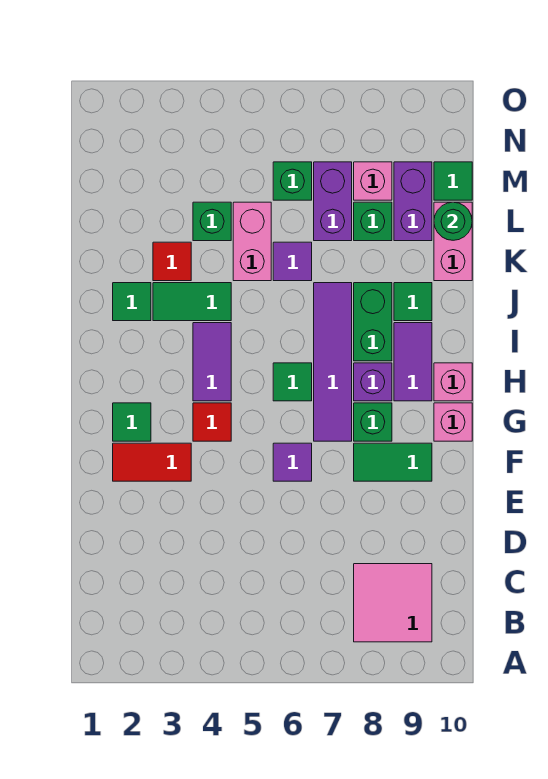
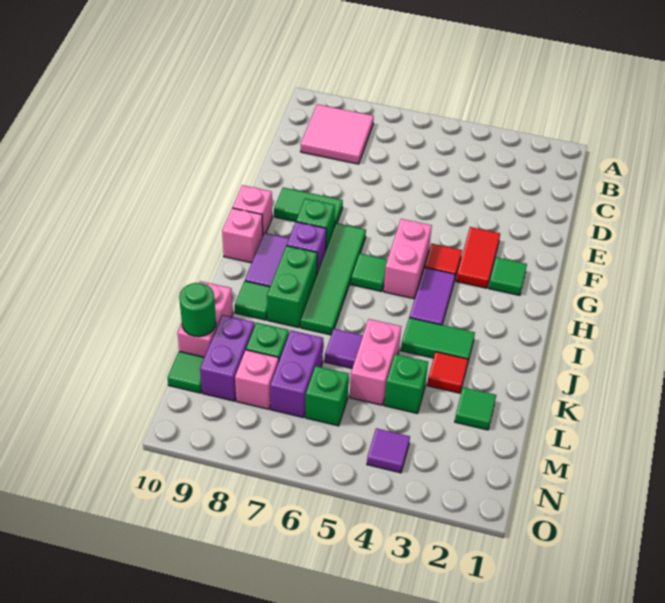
red tile F2:F3 level 1 -> red tile F3:G3 level 1
purple tile F6 level 1 -> purple tile N4 level 1
none -> pink brick G5:H5 level 1
purple tile G7:J7 level 1 -> green tile G7:J7 level 1
green tile J2 level 1 -> green tile L2 level 1

